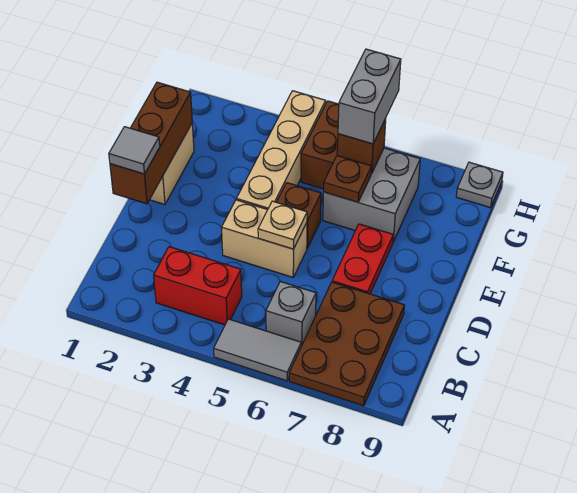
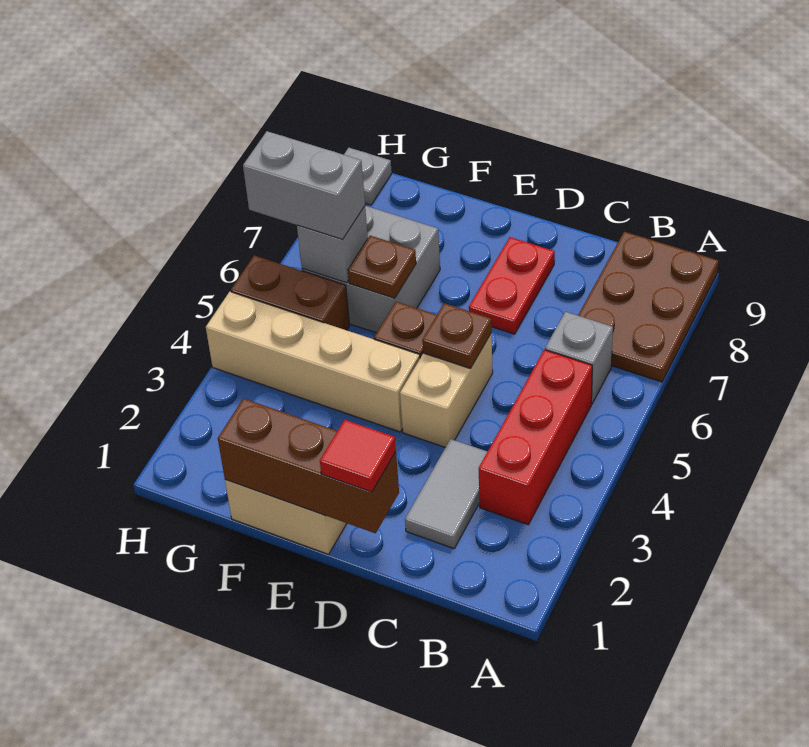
grey tile A5:A6 level 1 -> grey tile C2:C3 level 1
brown plate A7:C8 level 1 -> brown plate A7:B9 level 1
red brick B3:B4 level 1 -> red brick B3:B5 level 1
grey tile D1 level 3 -> red tile D1 level 3
tan plate D5 level 2 -> brown plate D5 level 2
red plate D7:E7 level 1 -> red plate D7:D8 level 1
brown brick G6 level 2 -> grey brick G6 level 2

